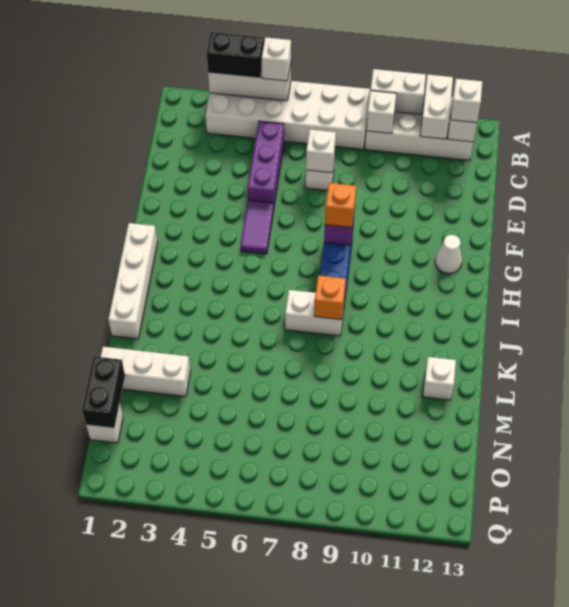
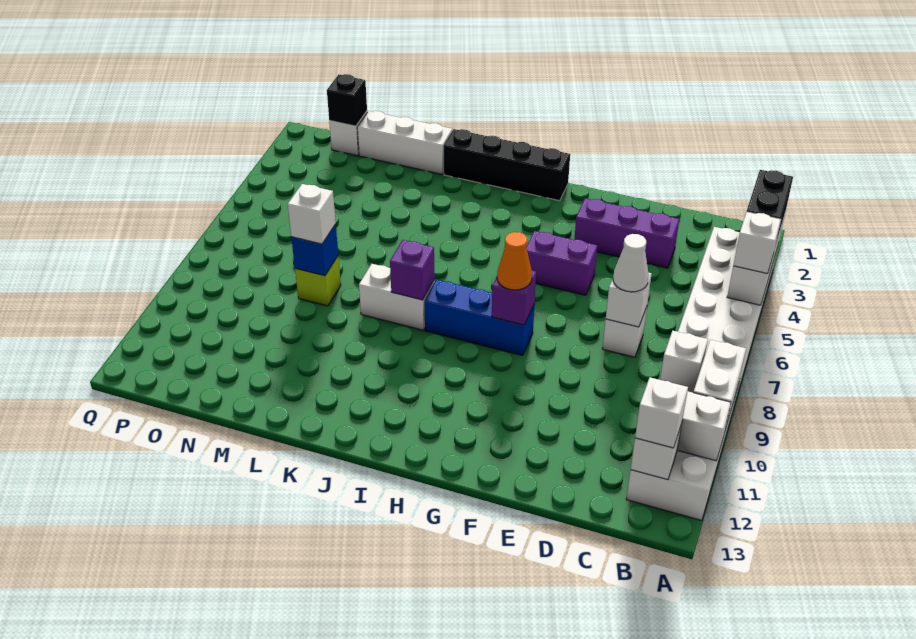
purple brick C5:E5 level 1 -> purple brick D3:F3 level 1
purple tile F5:G5 level 1 -> purple brick F5:G5 level 1
orange brick G8 level 3 -> orange cone G8 level 3
white cone G12 level 1 -> white cone D7 level 3
white brick H1:K1 level 1 -> black brick H1:K1 level 1
white brick J7:J8 level 1 -> white brick J8:K8 level 1
orange brick J8 level 2 -> purple brick J8 level 2
white brick L12 level 1 -> white brick M8 level 3
white brick M1:M3 level 1 -> white brick L1:N1 level 1
none -> lime brick M8 level 1
none -> blue brick M8 level 2
black brick N1:O1 level 2 -> black brick O1 level 2

